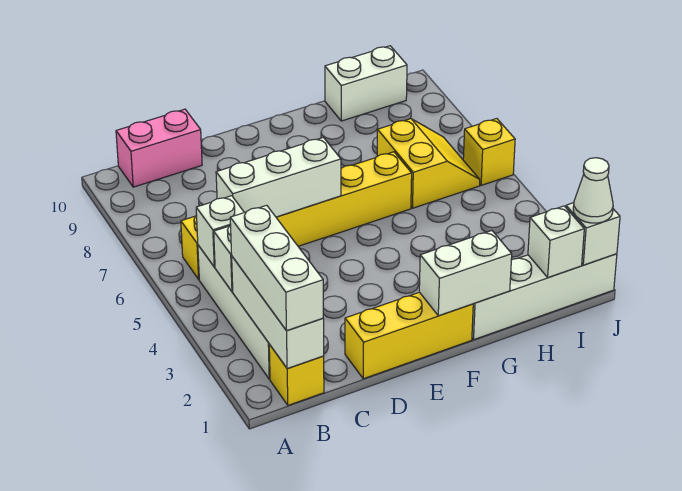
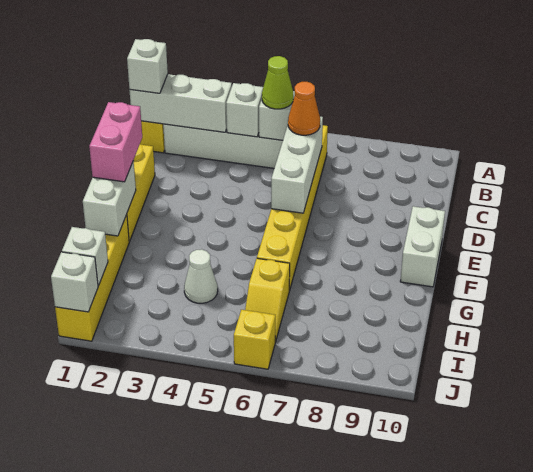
white brick B1:B3 level 3 -> white brick B1 level 3
none -> lime cone B5 level 3
pink brick B10:C10 level 1 -> pink brick E1:F1 level 3
none -> orange cone C6 level 3
white brick G1:J1 level 1 -> yellow brick G1:J1 level 1
yellow slope H6:I7 level 1 top H -> yellow slope H6:I6 level 1 top H
white brick H10:I10 level 1 -> white brick E10:F10 level 1
white cone J1 level 3 -> white cone H4 level 1

